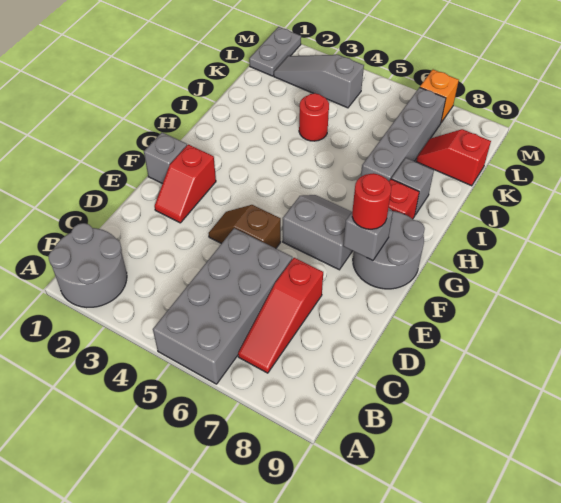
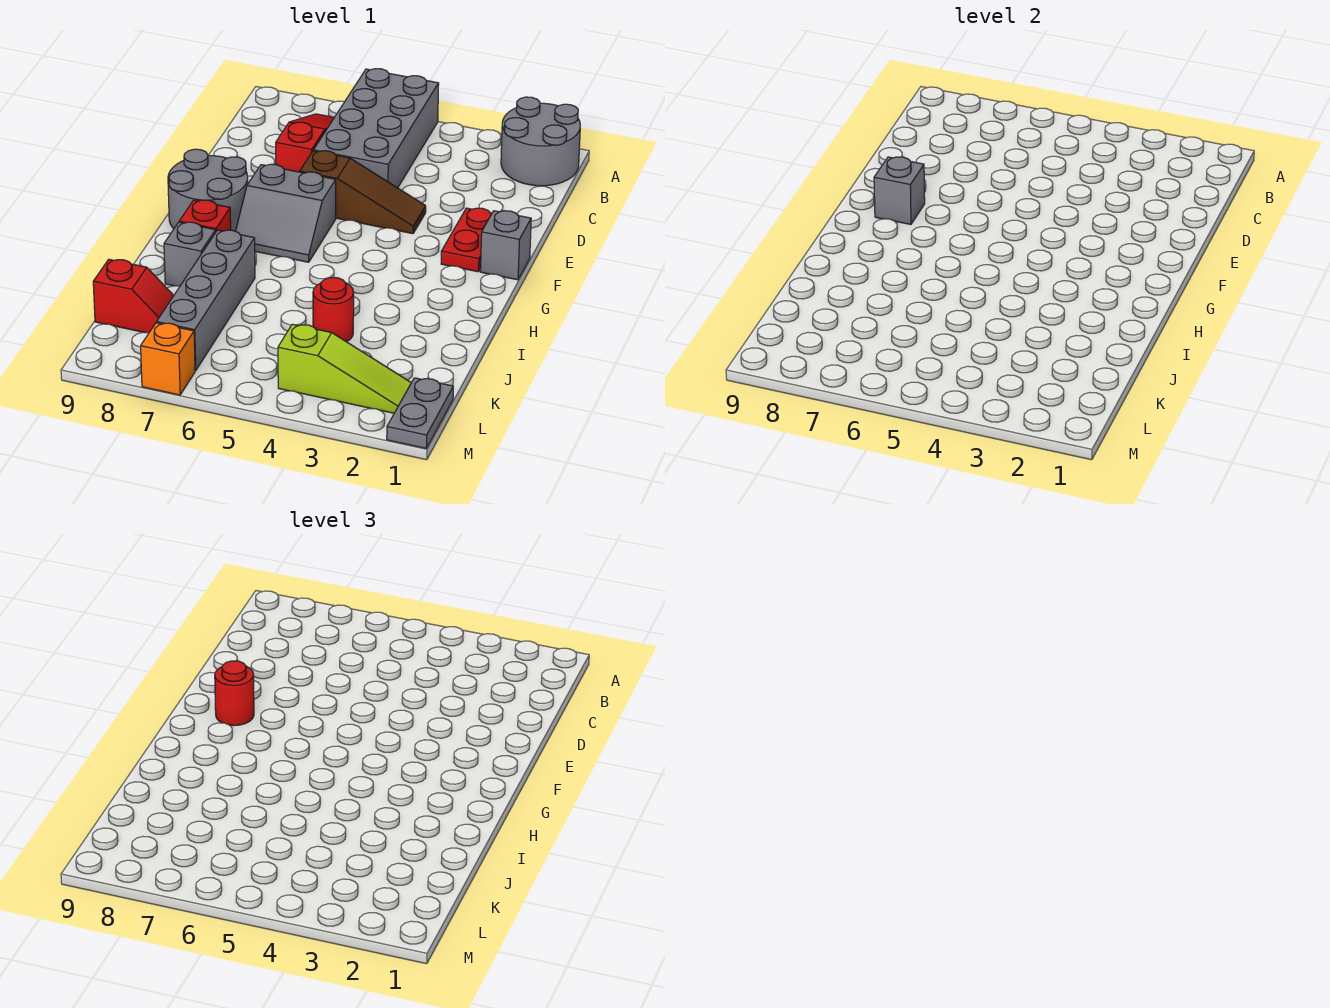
red slope E2:F2 level 1 top F -> red plate E2:F2 level 1
brown slope E4:E5 level 1 top 5 -> brown slope E4:E6 level 1 top 6
grey slope L2:L4 level 1 top 4 -> lime slope L2:L4 level 1 top 4

